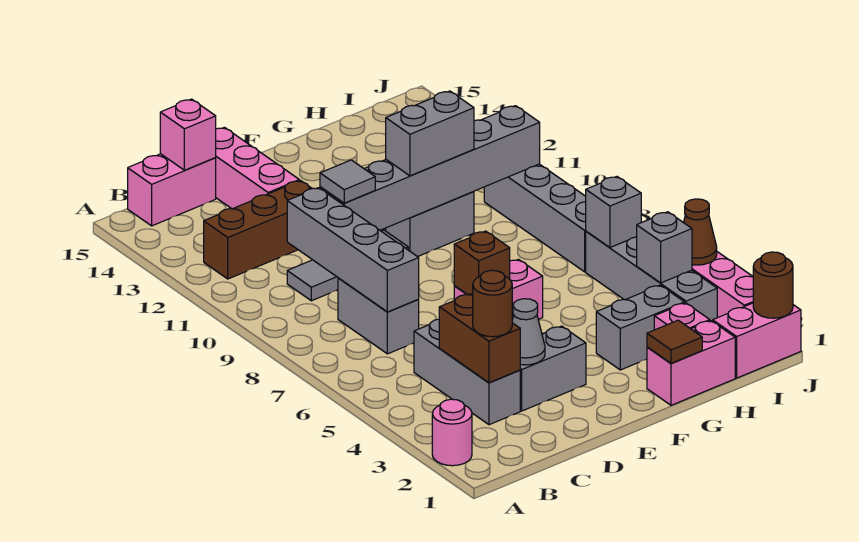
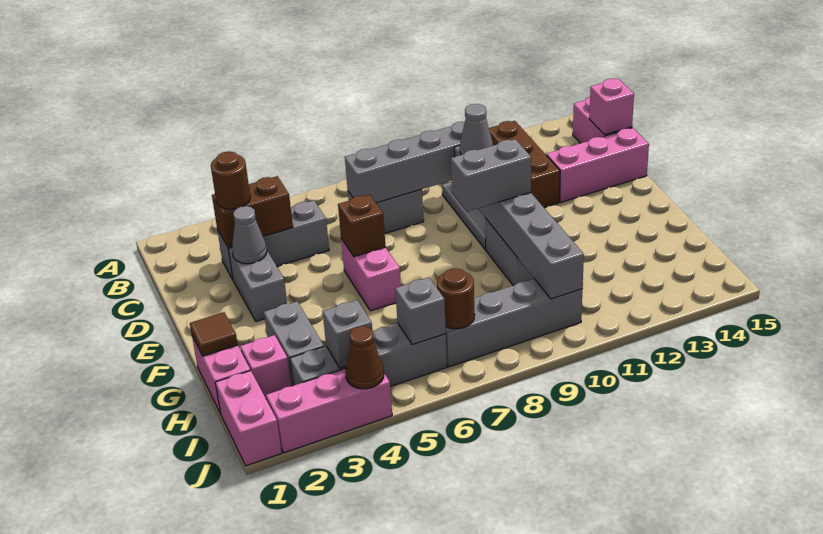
pink round brick A2 level 1 -> none
grey tile D10 level 3 -> grey cone D10 level 3
grey brick F10:G10 level 3 -> grey brick F9:F10 level 3
brown round brick J1 level 2 -> brown round brick I7 level 2

